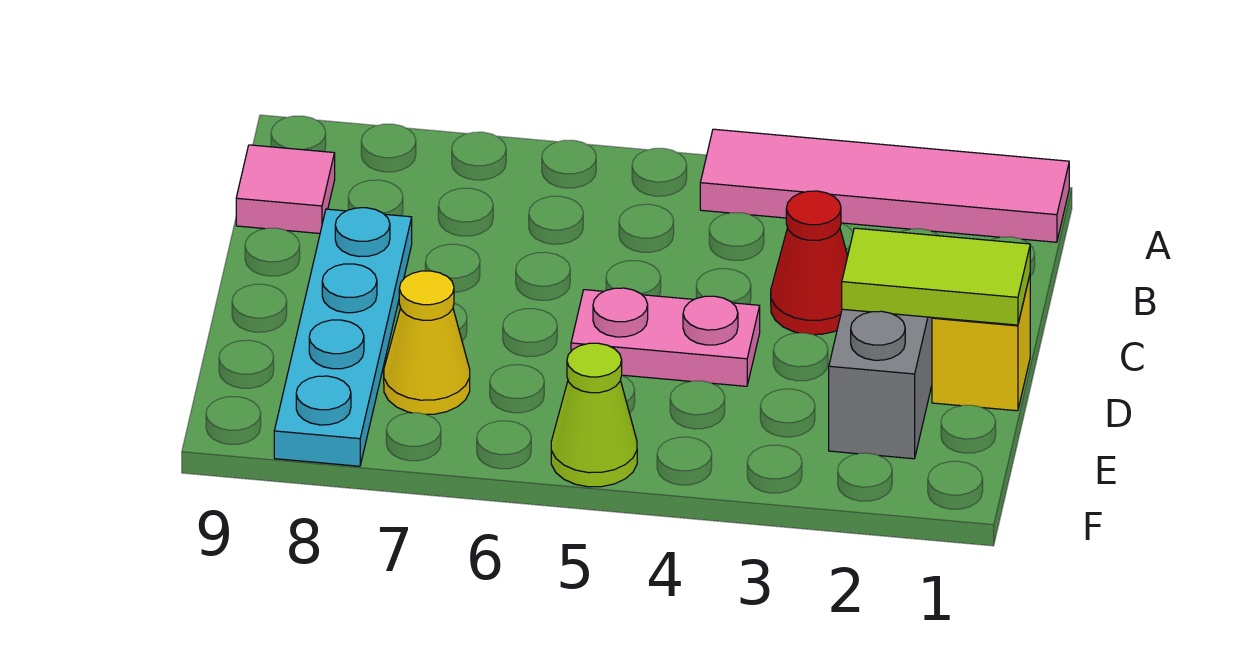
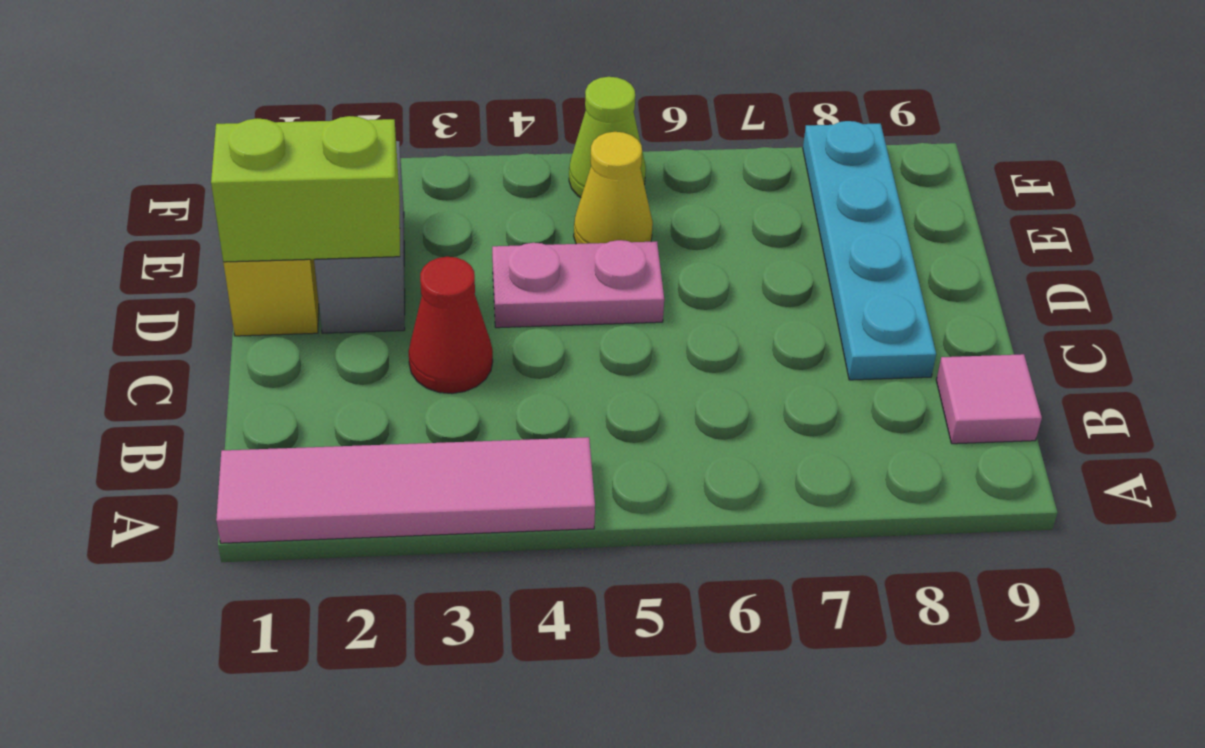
lime tile D1:D2 level 2 -> lime brick D1:D2 level 2
yellow cone E7 level 1 -> yellow cone E5 level 1

